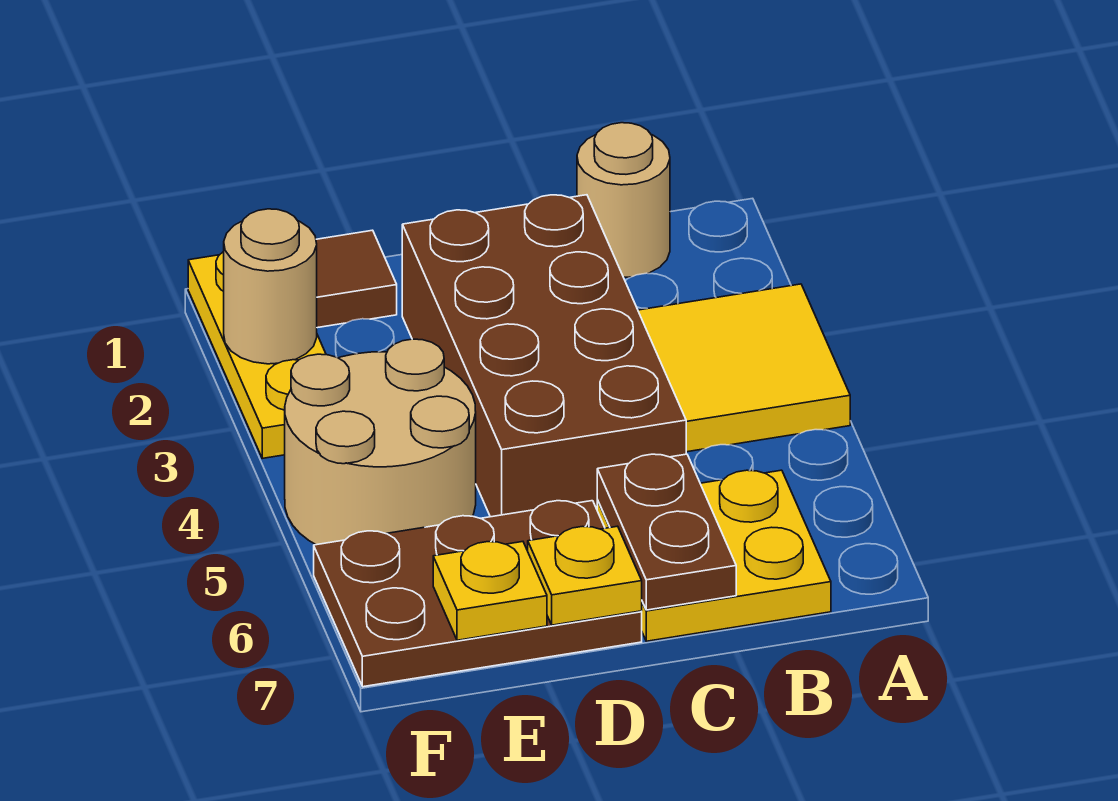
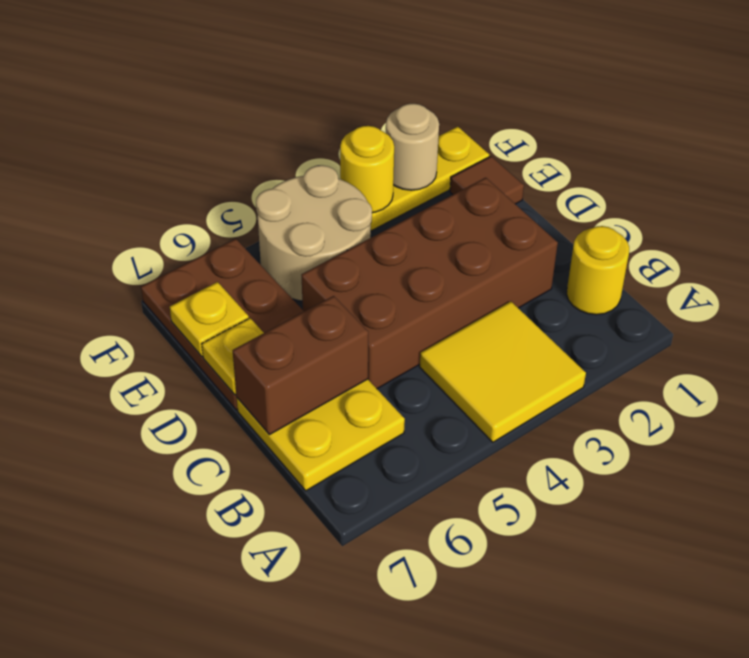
tan round brick B1 level 1 -> yellow round brick B1 level 1
brown plate C6:C7 level 2 -> brown brick C6:C7 level 2
none -> yellow round brick F3 level 2

